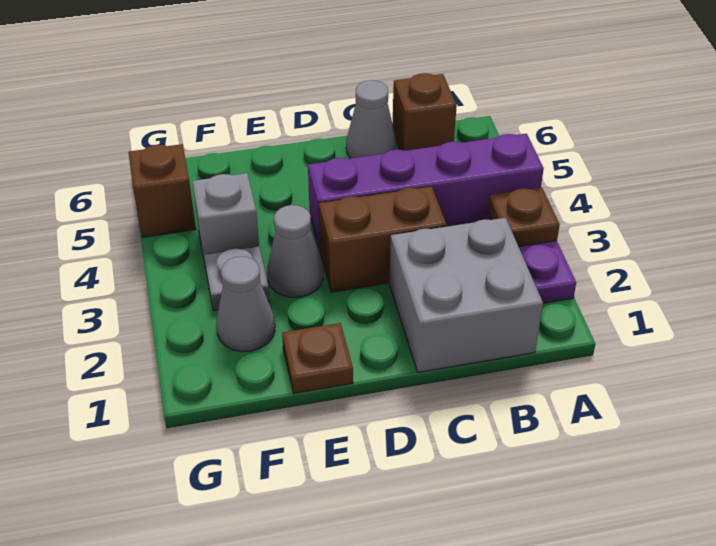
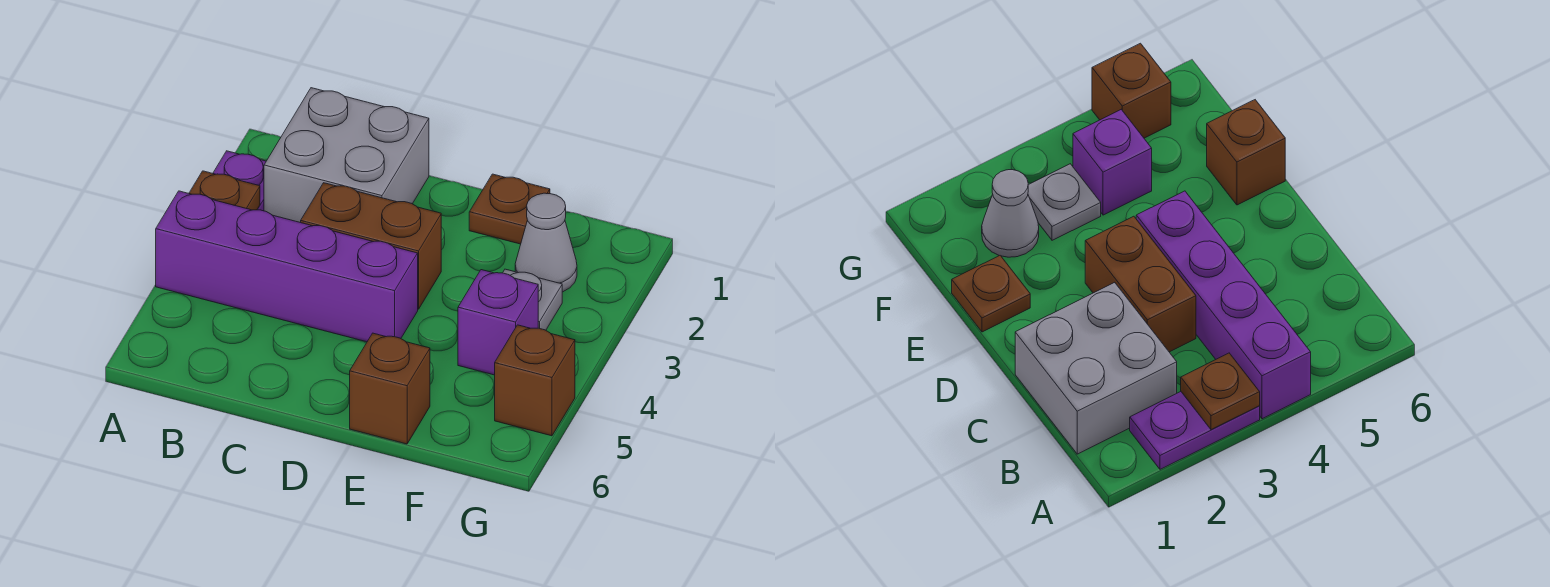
brown brick B6 level 1 -> brown brick E6 level 1
grey cone C6 level 1 -> none
grey cone E3 level 1 -> none
grey brick F4 level 1 -> purple brick F4 level 1

